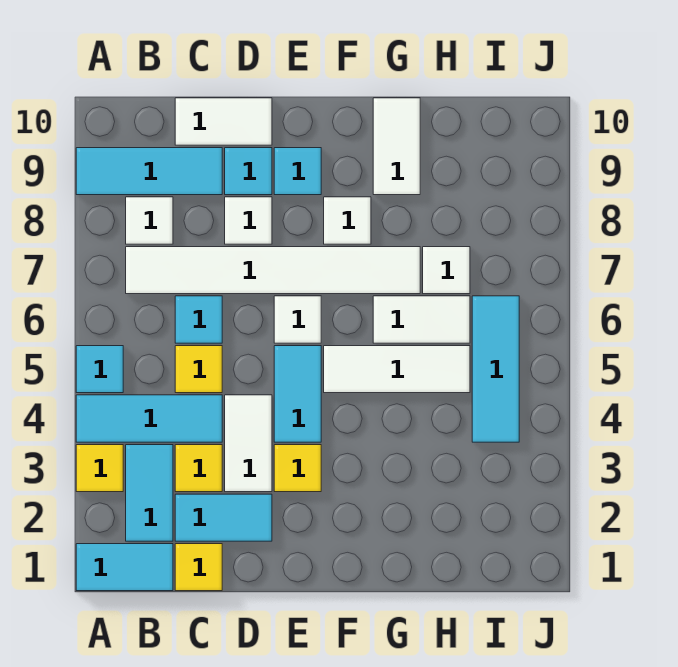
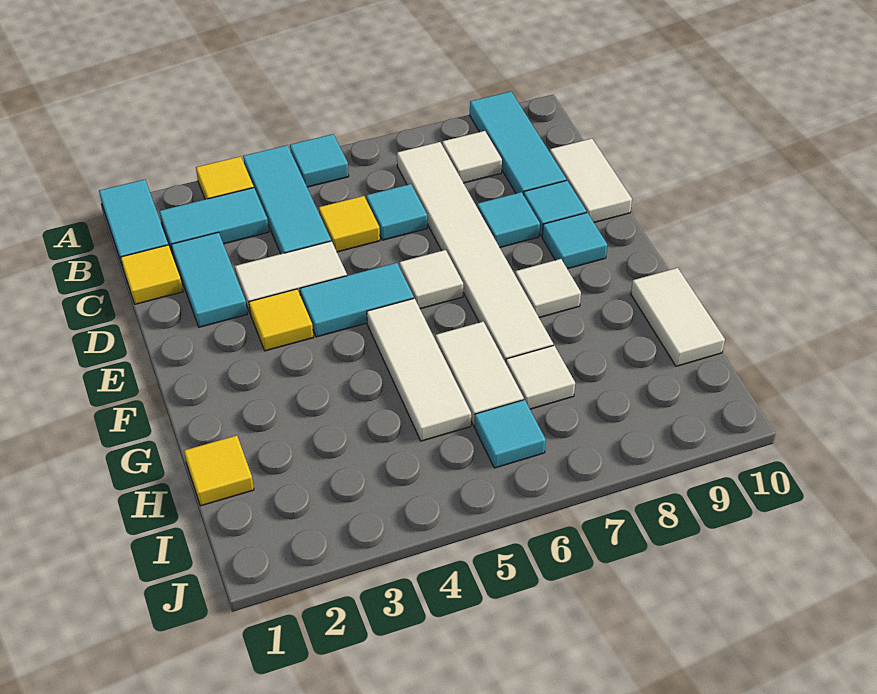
yellow tile C3 level 1 -> yellow tile H1 level 1
white tile D8 level 1 -> cyan tile D8 level 1
white tile G9:G10 level 1 -> white tile G10:H10 level 1
cyan tile I4:I6 level 1 -> cyan tile I6 level 1

